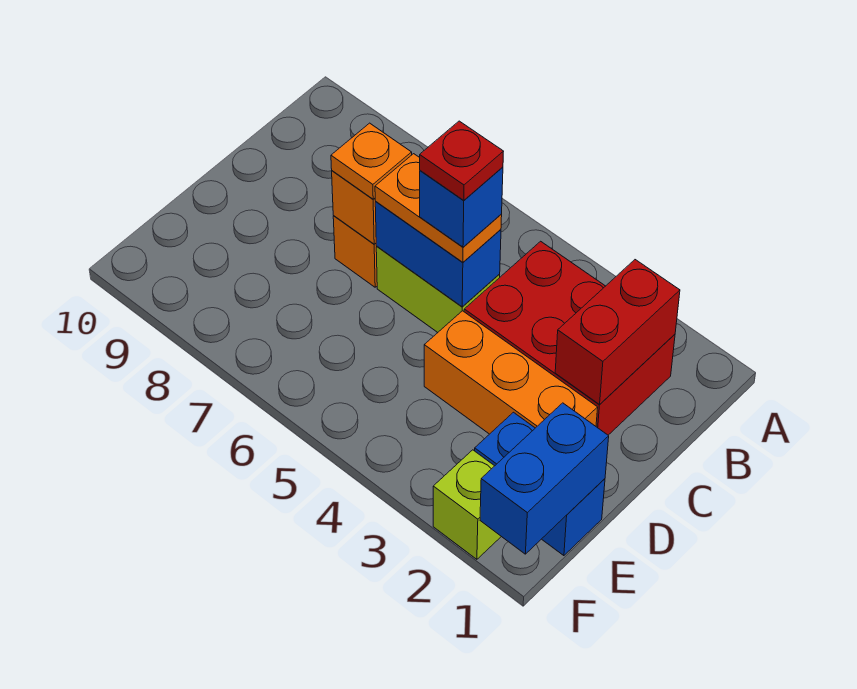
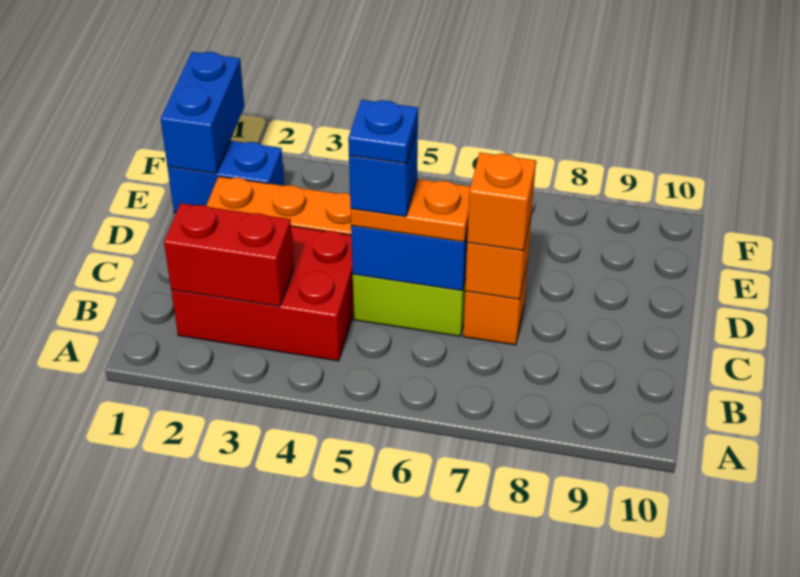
red brick B2:C2 level 2 -> red brick B2:B3 level 2
red plate C5 level 5 -> blue plate C5 level 5
orange plate C7 level 3 -> orange brick C7 level 3
lime brick F2 level 1 -> none

